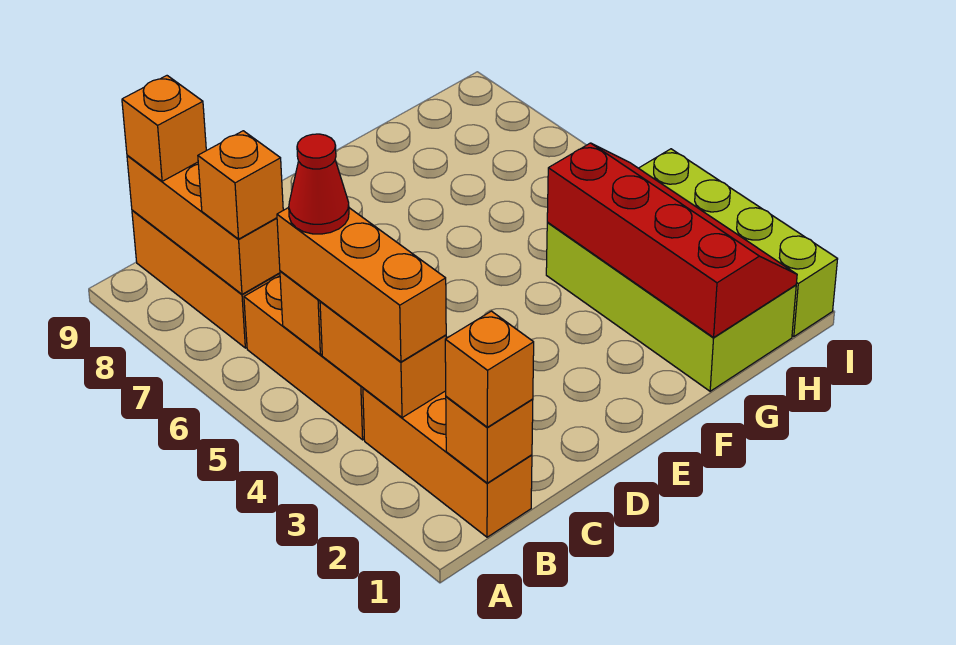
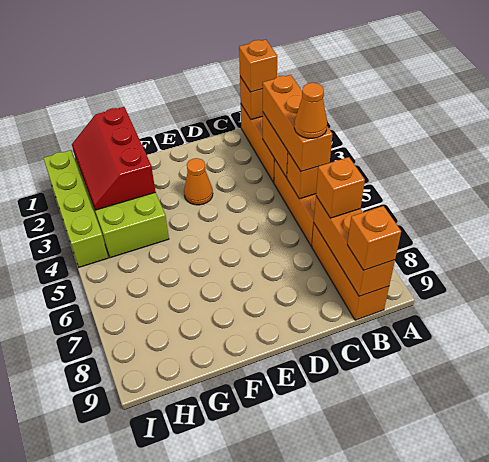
red cone B5 level 4 -> orange cone B5 level 4
none -> orange cone E3 level 1
red slope G1:H4 level 2 top G -> red slope G1:H3 level 2 top G

